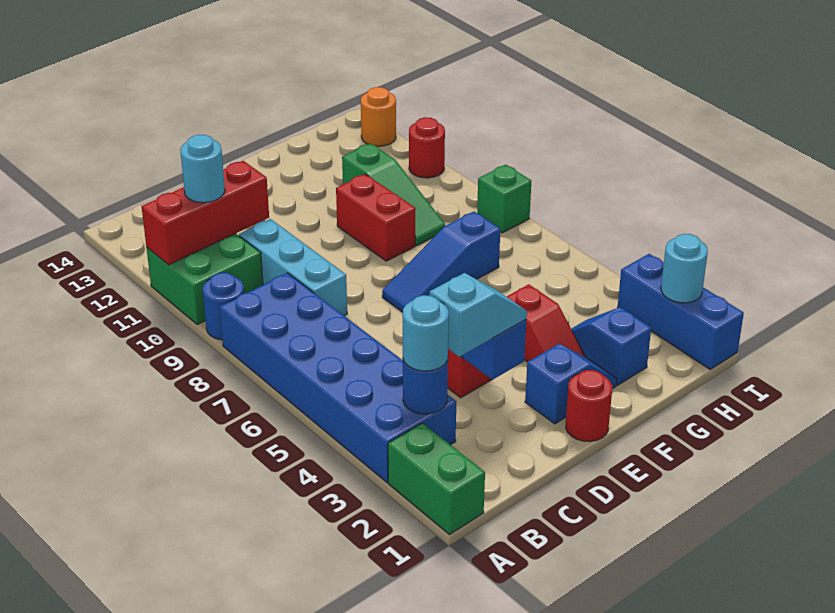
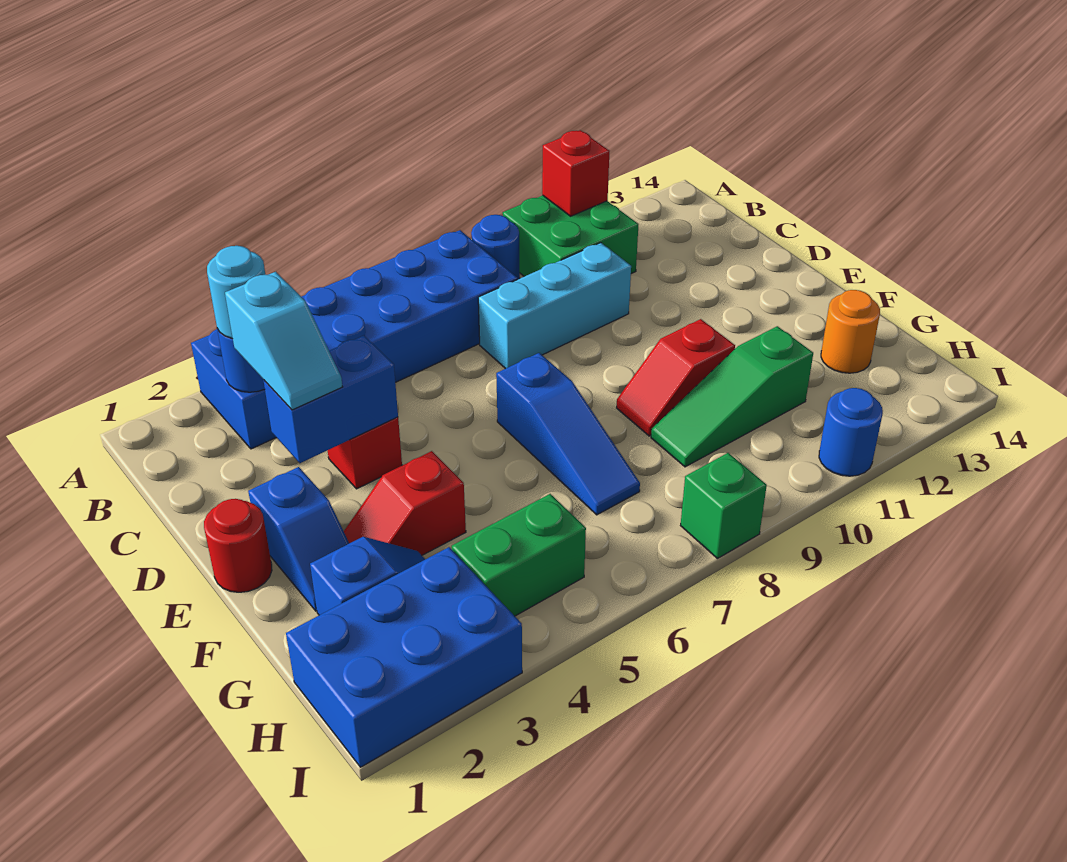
green brick A1:A2 level 1 -> green brick H4:H5 level 1
red brick A11:C11 level 2 -> red brick A11 level 2
cyan round brick B11 level 3 -> none
blue slope E7:G7 level 1 top G -> blue slope E7:G7 level 1 top E
red brick F9:F10 level 1 -> red slope F9:F10 level 1 top 10
blue brick I1:I3 level 1 -> blue brick H1:I3 level 1
cyan round brick I2 level 2 -> none
red round brick I11 level 1 -> blue round brick I11 level 1
orange round brick I13 level 1 -> orange round brick G13 level 1

